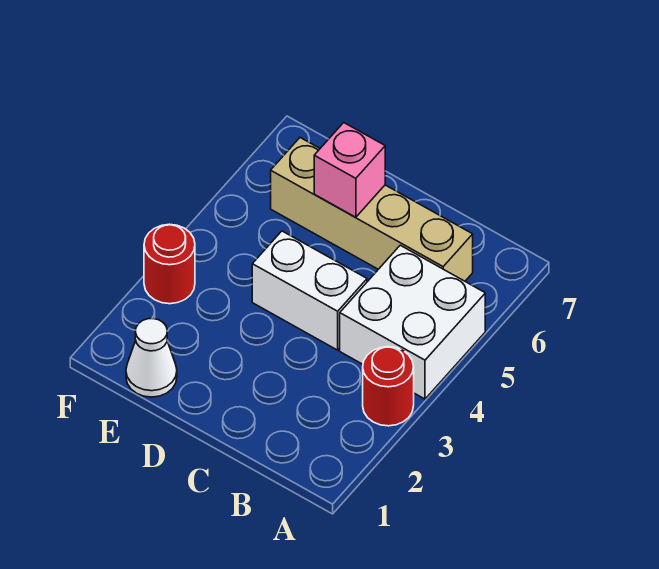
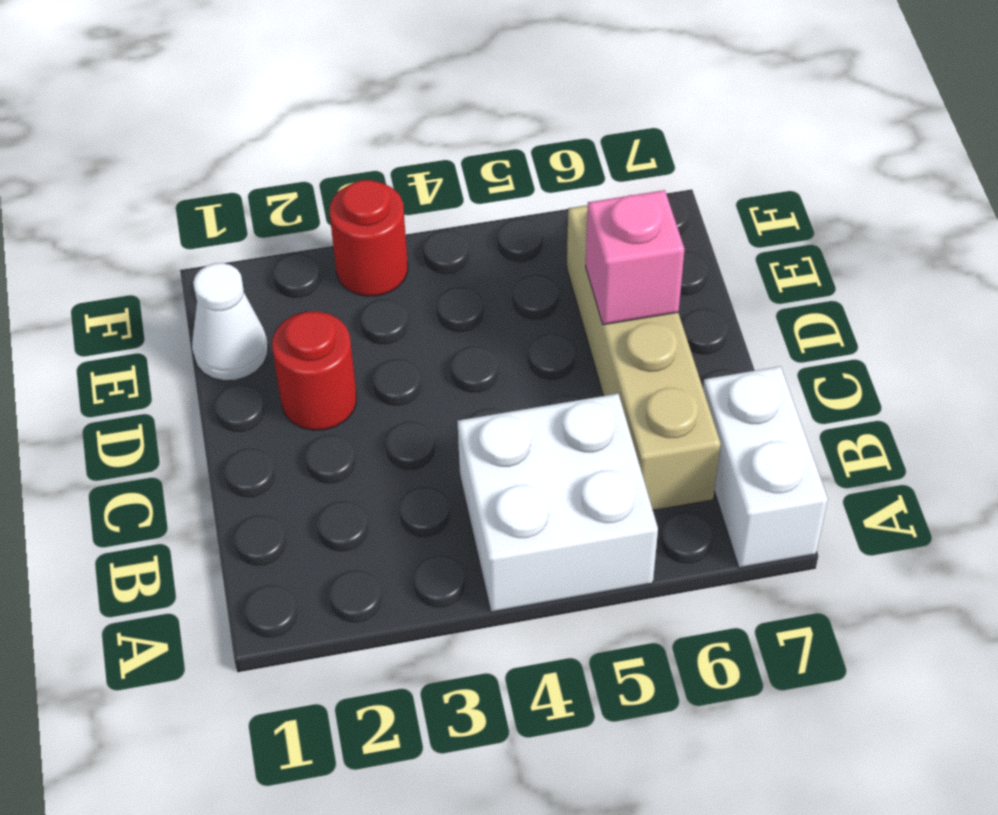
red round brick A3 level 1 -> red round brick D2 level 1
white brick C4:D4 level 1 -> white brick A7:B7 level 1

